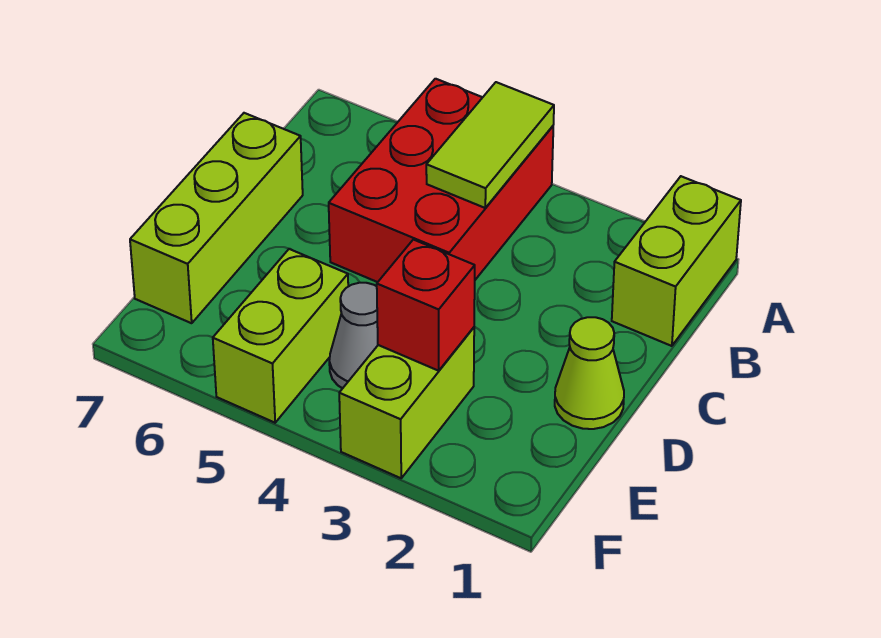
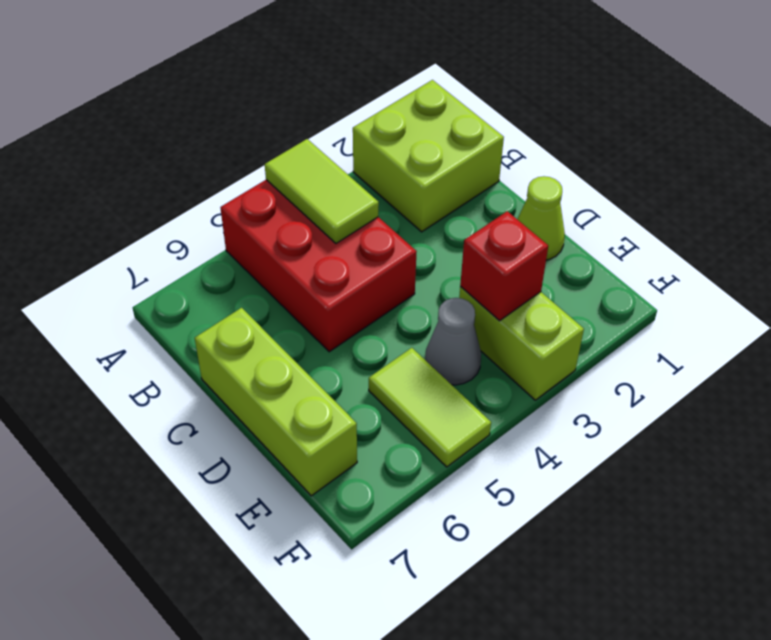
lime brick A1:B1 level 1 -> lime brick A1:B2 level 1
lime brick E5:F5 level 1 -> lime tile E5:F5 level 1

